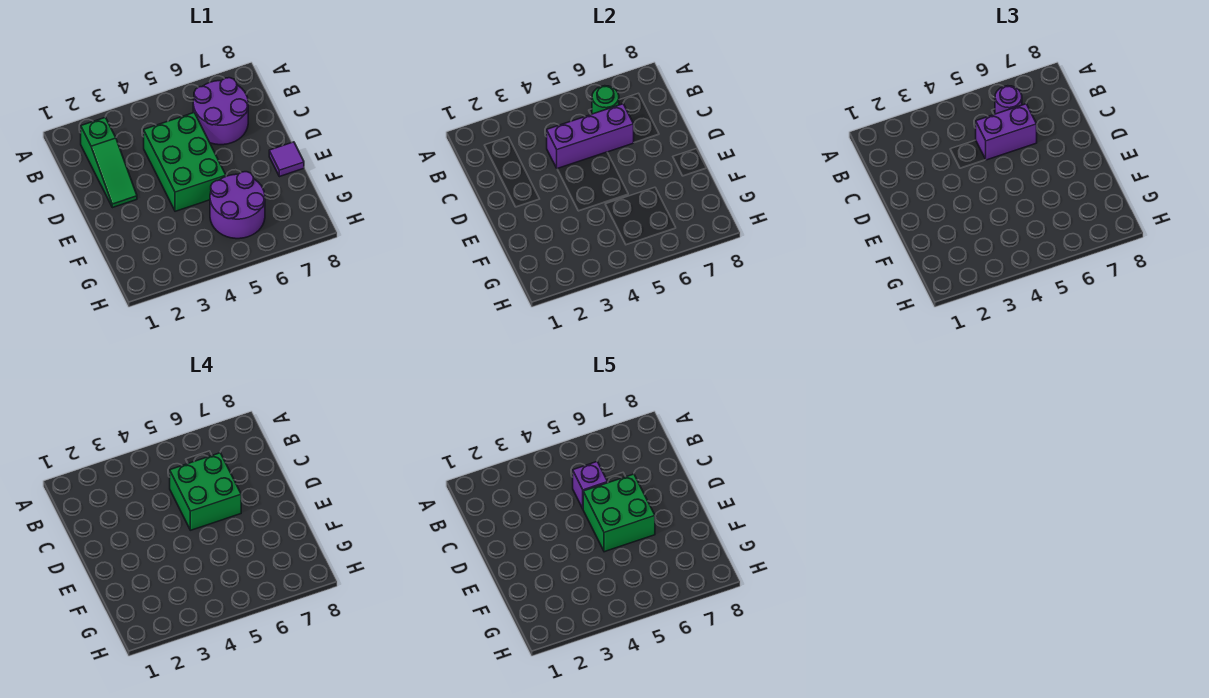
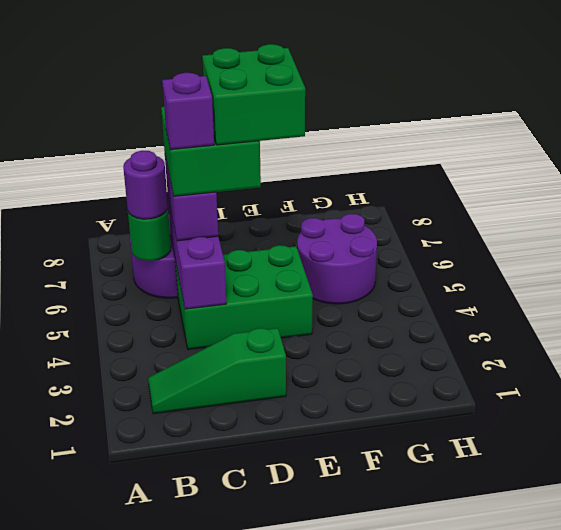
green slope B2:D2 level 1 top B -> green slope B2:D2 level 1 top D
purple tile E8 level 1 -> none

